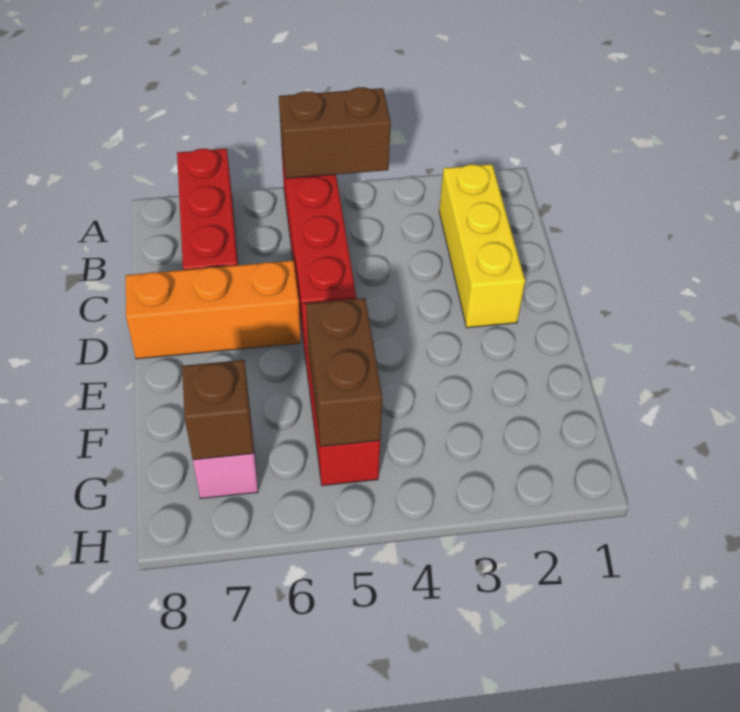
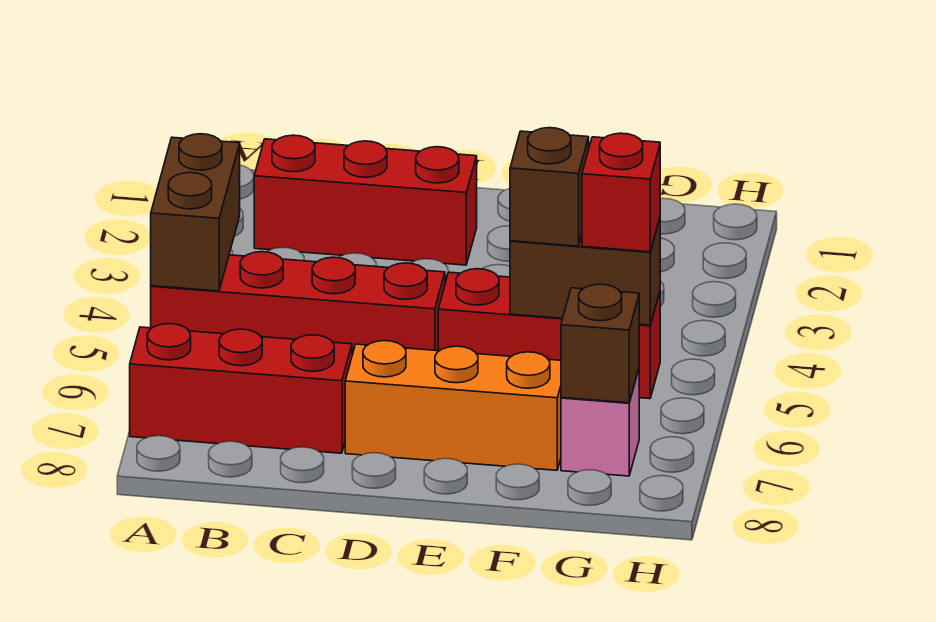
yellow brick B2:D2 level 1 -> red brick B2:D2 level 1
orange brick D6:D8 level 1 -> orange brick D7:F7 level 1
none -> brown brick F5 level 3
none -> red brick G5 level 3

